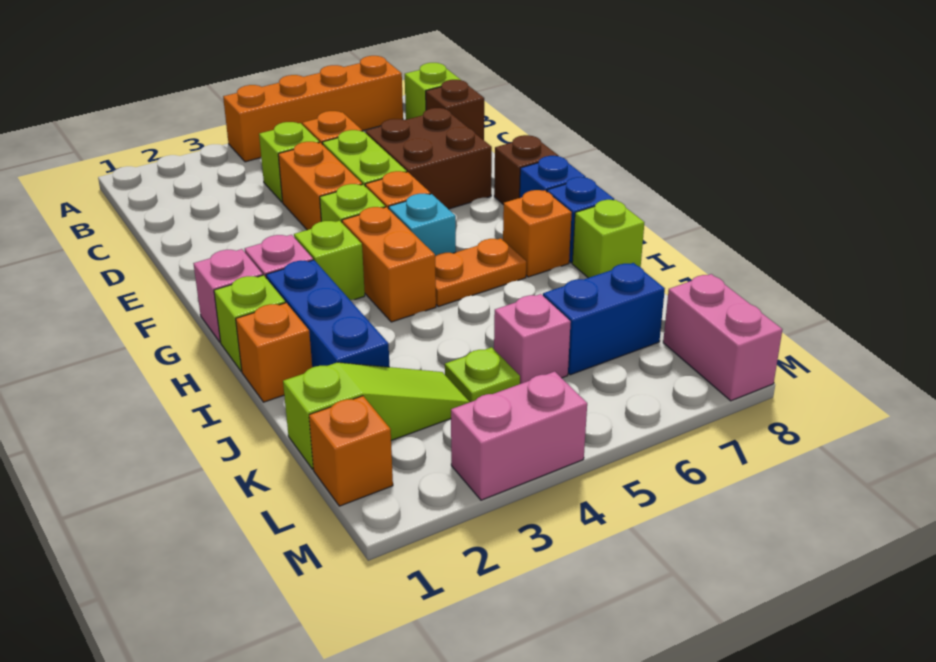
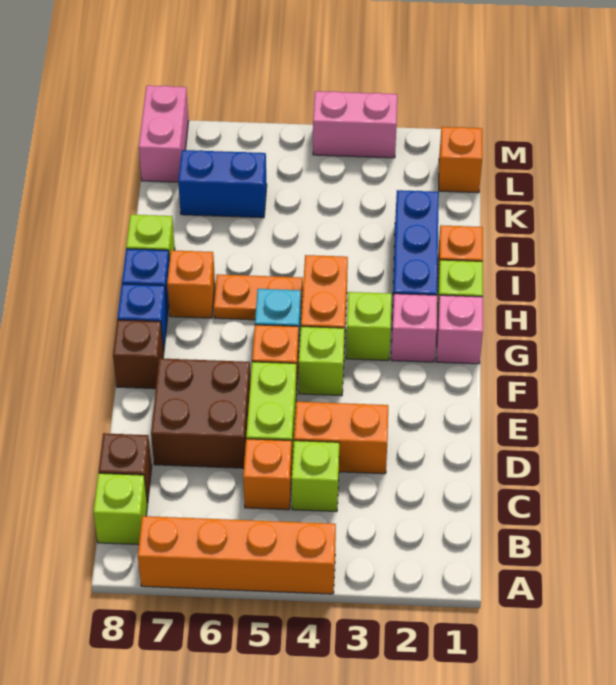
orange brick D4:E4 level 1 -> orange brick D3:D4 level 1
lime slope K1:K3 level 1 top 1 -> none
lime plate K4 level 1 -> none
pink brick K5 level 1 -> none

